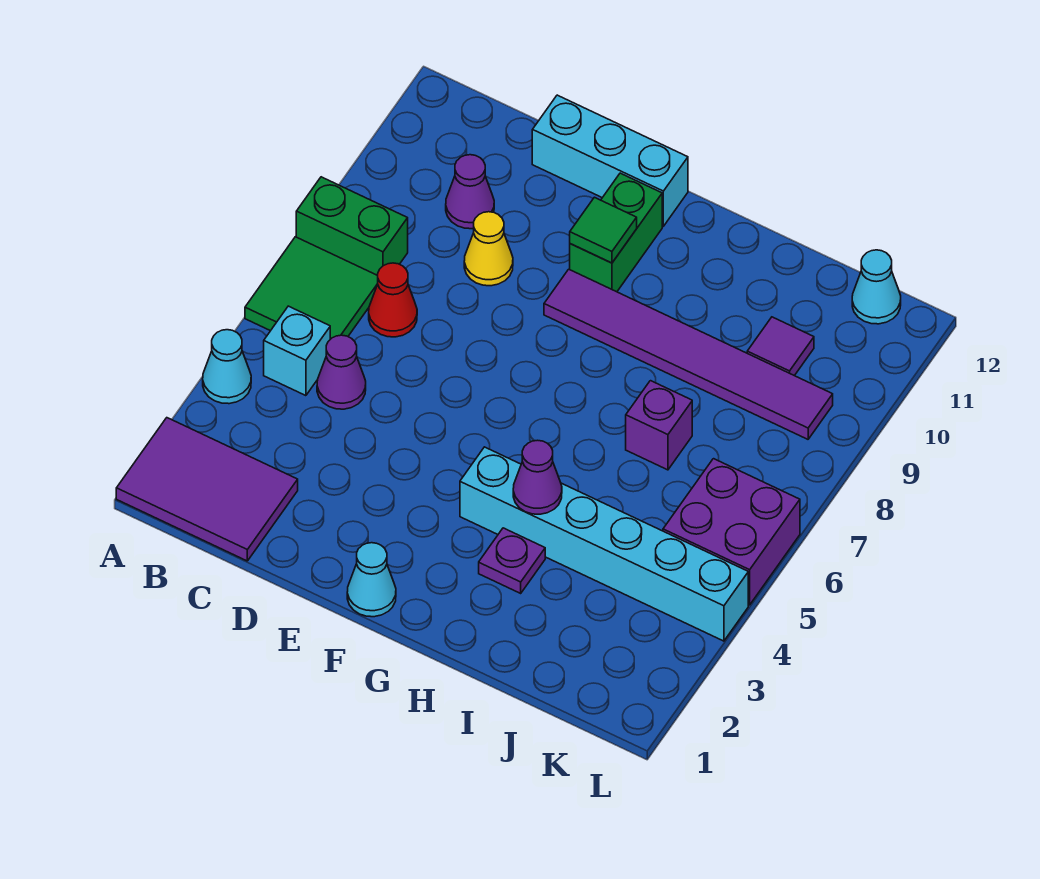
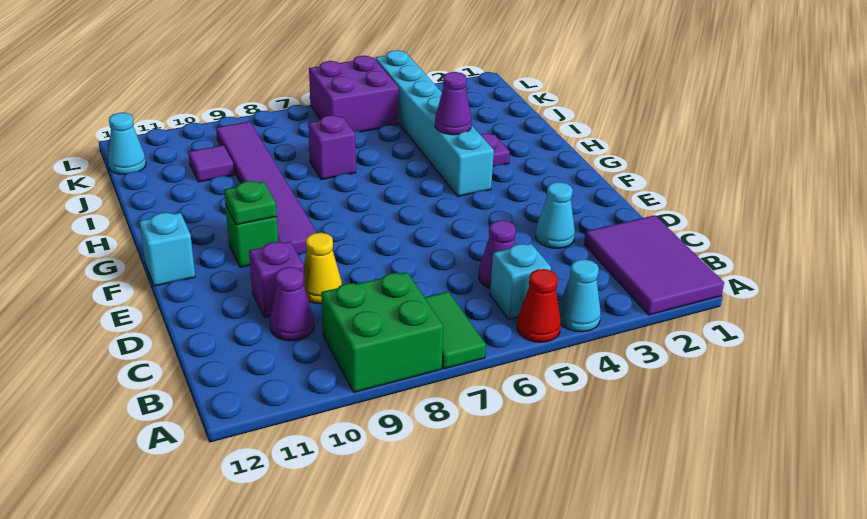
green tile A6:B7 level 1 -> green tile A7:B7 level 1
green brick A8:B8 level 1 -> green brick A8:B9 level 1
red cone C7 level 1 -> red cone A5 level 1
none -> purple brick D10 level 1
cyan brick D12:F12 level 1 -> cyan brick F12 level 1
cyan cone F1 level 1 -> cyan cone D3 level 1
green brick F10:F11 level 1 -> green brick F10 level 1
green tile F10 level 2 -> green plate F10 level 2

